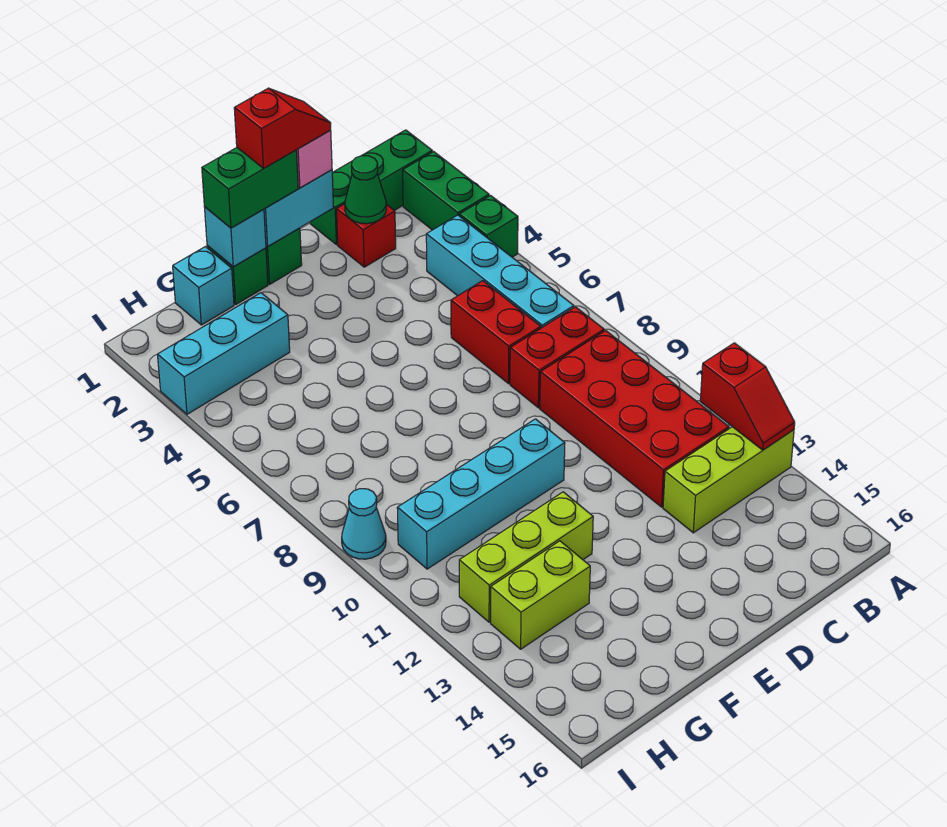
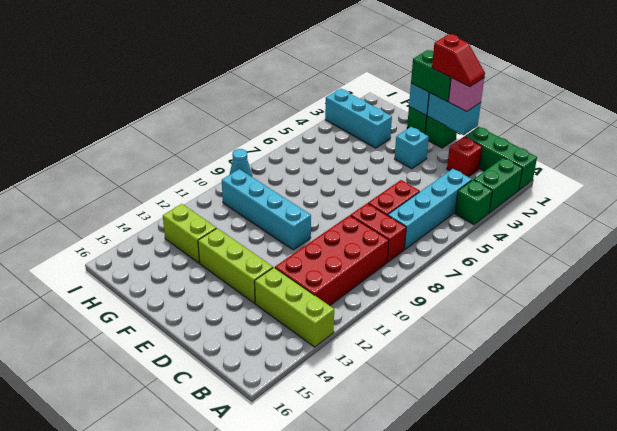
red slope A12:A13 level 2 top 12 -> none
green cone C2 level 2 -> none
lime brick F12:H12 level 1 -> lime brick D13:F13 level 1
cyan brick G1 level 1 -> cyan brick E3 level 1

